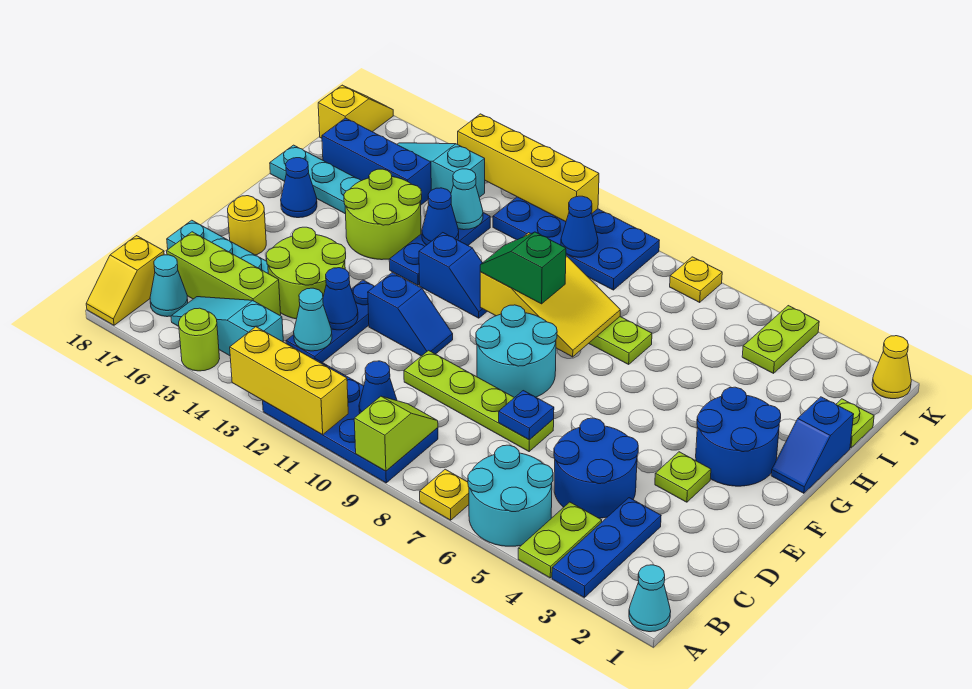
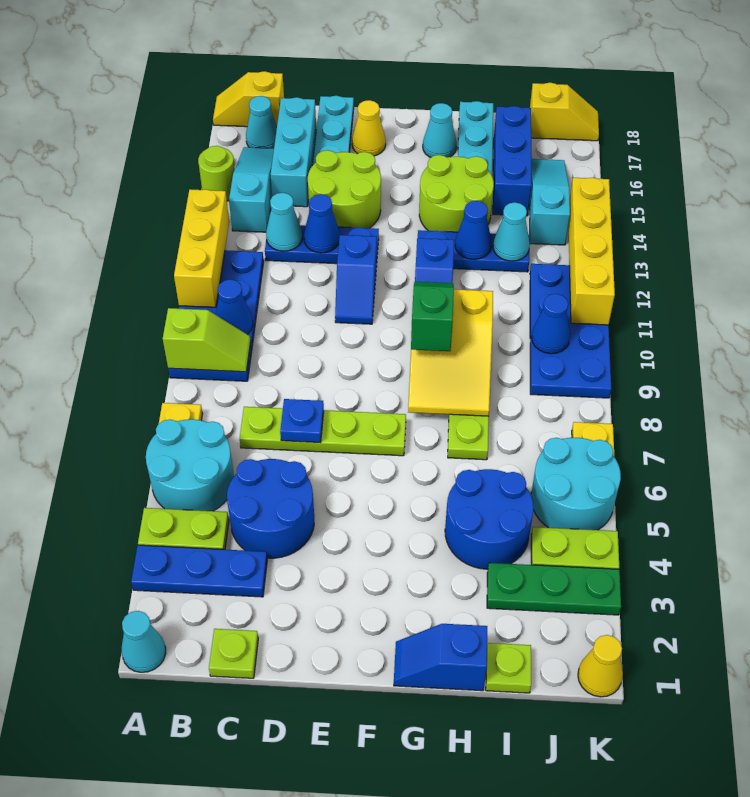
lime brick C15:C17 level 1 -> cyan brick C15:C17 level 1
lime plate D7:D10 level 1 -> lime plate C7:F7 level 1
lime plate E3 level 1 -> lime plate C1 level 1
cyan round brick E8:F9 level 1 -> cyan round brick J5:K6 level 1
yellow round brick E17 level 1 -> yellow cone E17 level 1
blue round brick F2:G3 level 1 -> blue round brick H4:I5 level 1
blue cone G17 level 1 -> cyan cone G17 level 1
none -> green plate I3:K3 level 1

